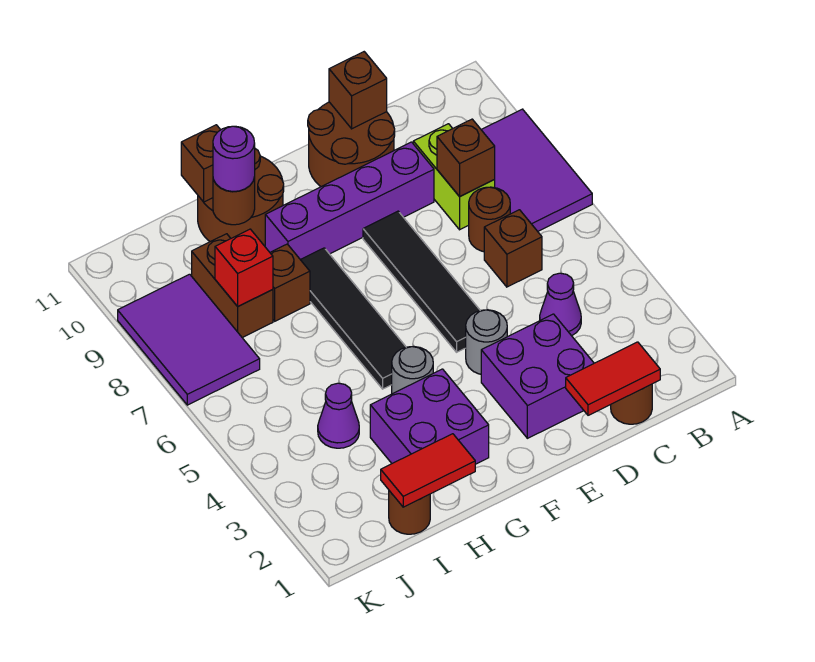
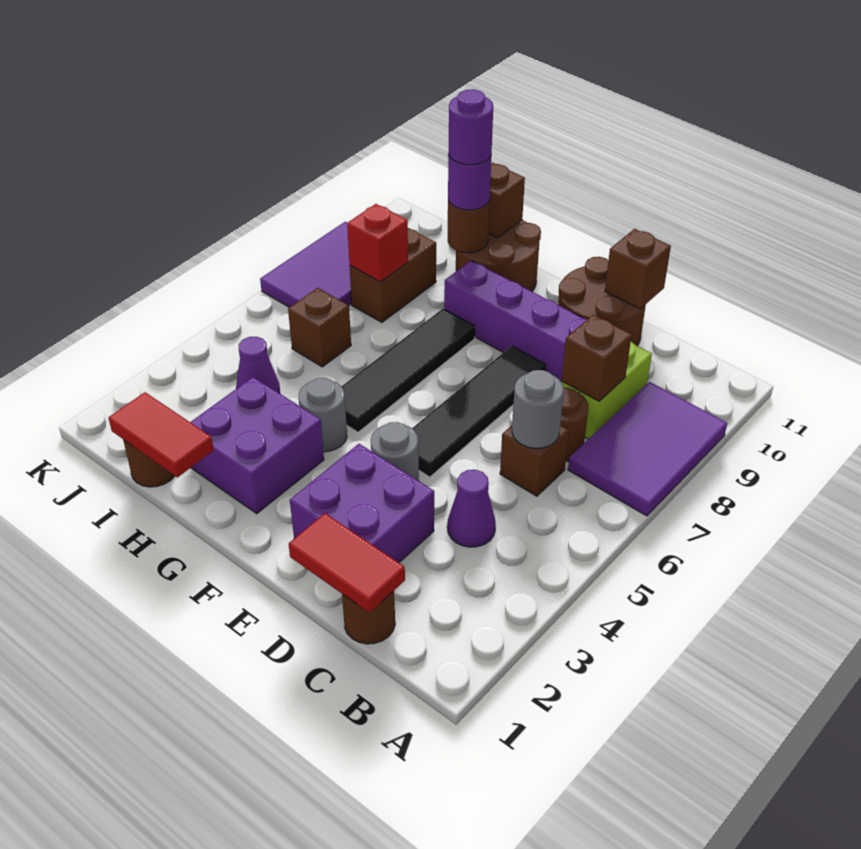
none -> grey round brick C6 level 2
brown brick H8 level 1 -> brown brick I6 level 1
none -> purple round brick H10 level 4

